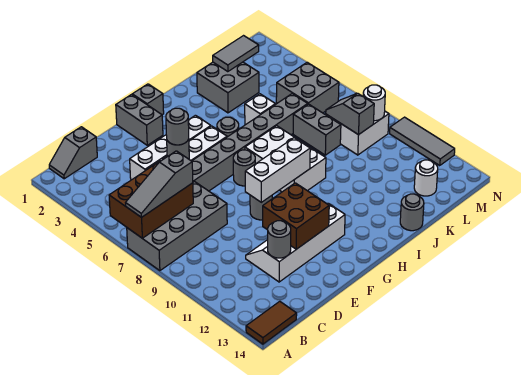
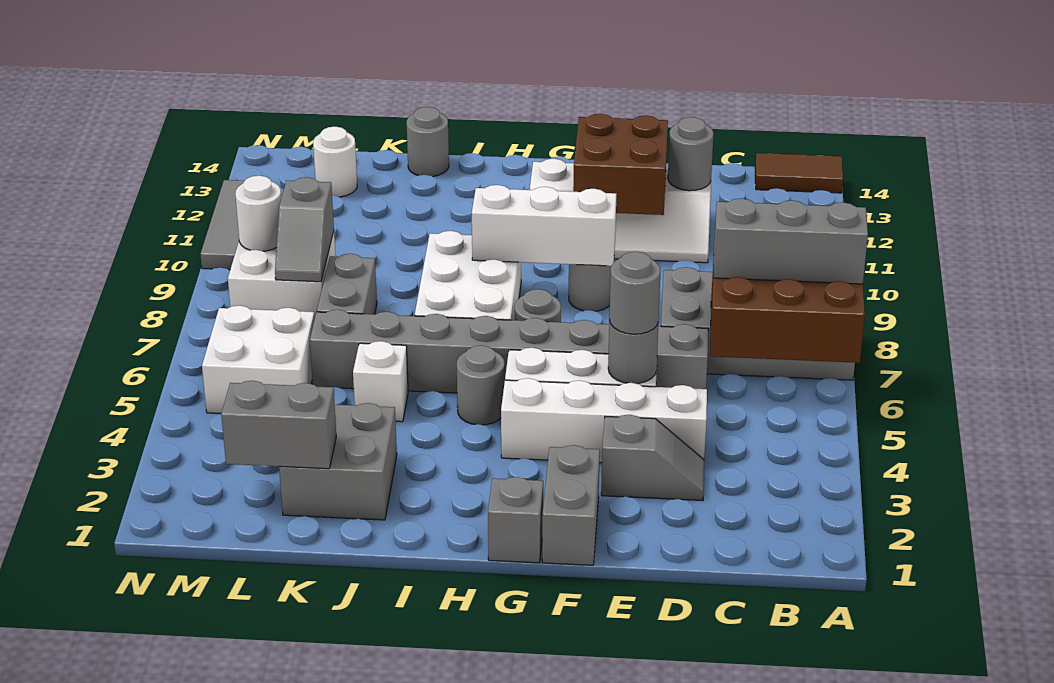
grey slope A7:C7 level 3 top C -> grey brick A7:C7 level 3
grey slope B1:C1 level 1 top C -> grey slope D3:E3 level 1 top E
grey tile K2:L2 level 2 -> grey brick K2:L2 level 2
grey brick L5:M6 level 1 -> white brick L5:M6 level 1

